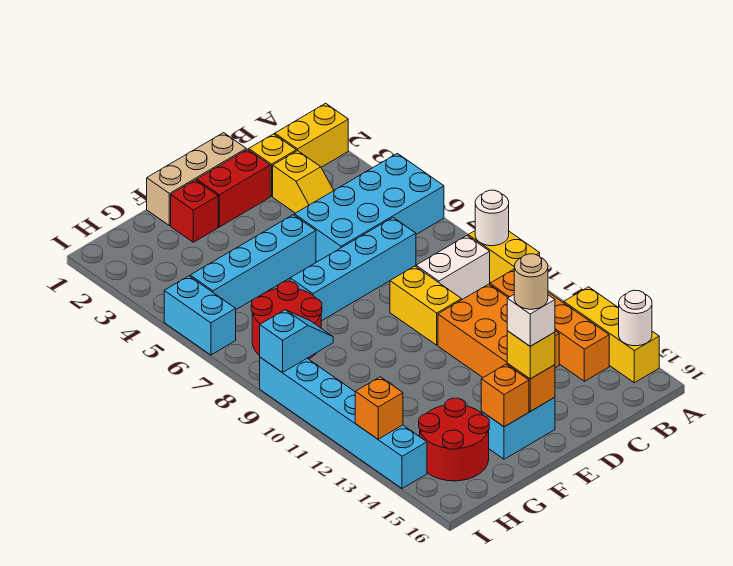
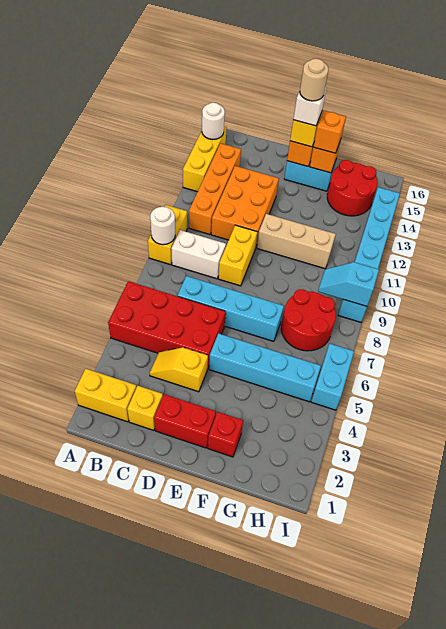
cyan brick A5:D6 level 1 -> red brick A5:D6 level 1
yellow slope C3:C4 level 1 top 3 -> yellow slope C4:D4 level 1 top D
tan brick D1:F1 level 1 -> tan brick E11:G11 level 1
orange brick I13 level 2 -> orange brick F15 level 3

